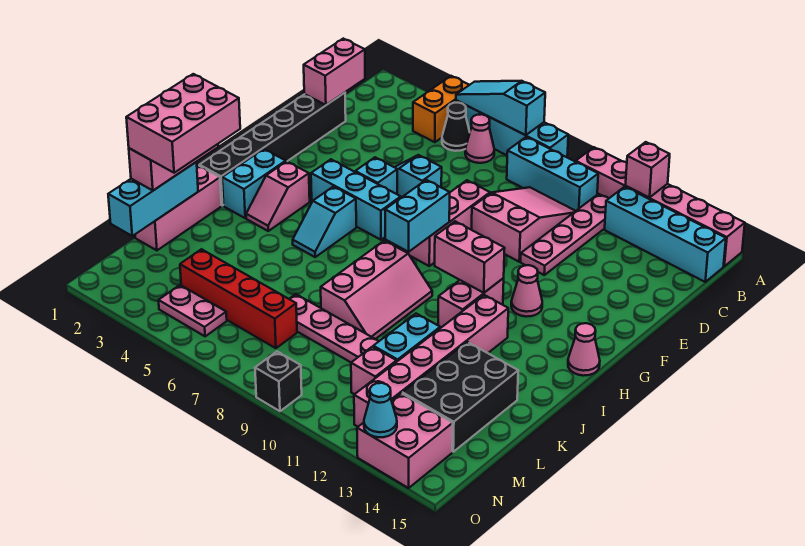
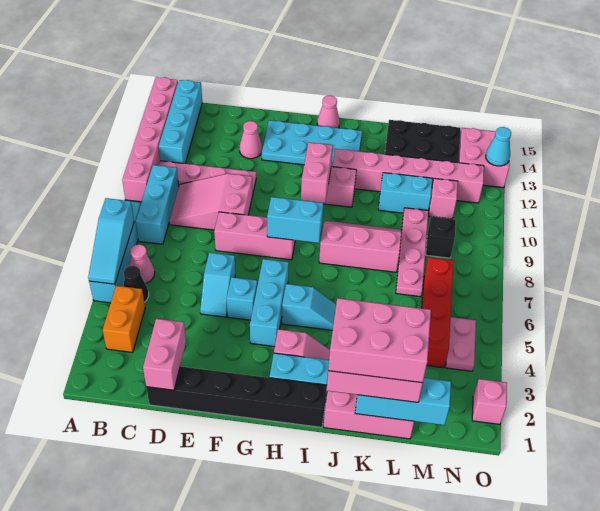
orange brick A4:B4 level 1 -> orange brick B3:B4 level 1
pink brick A12 level 2 -> pink brick O2 level 1
pink brick C1:D1 level 2 -> pink brick D1:D2 level 2
none -> cyan plate F13:I14 level 1
pink cone G12 level 1 -> pink cone E13 level 1
black brick O9 level 1 -> black brick M9 level 1

